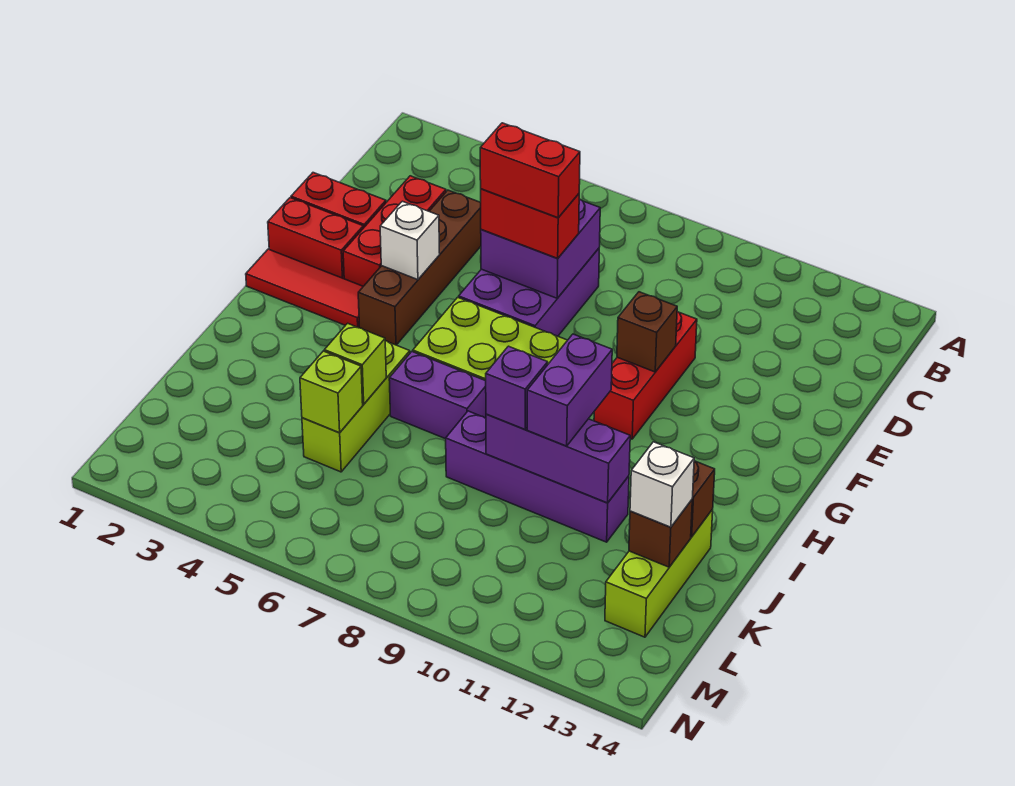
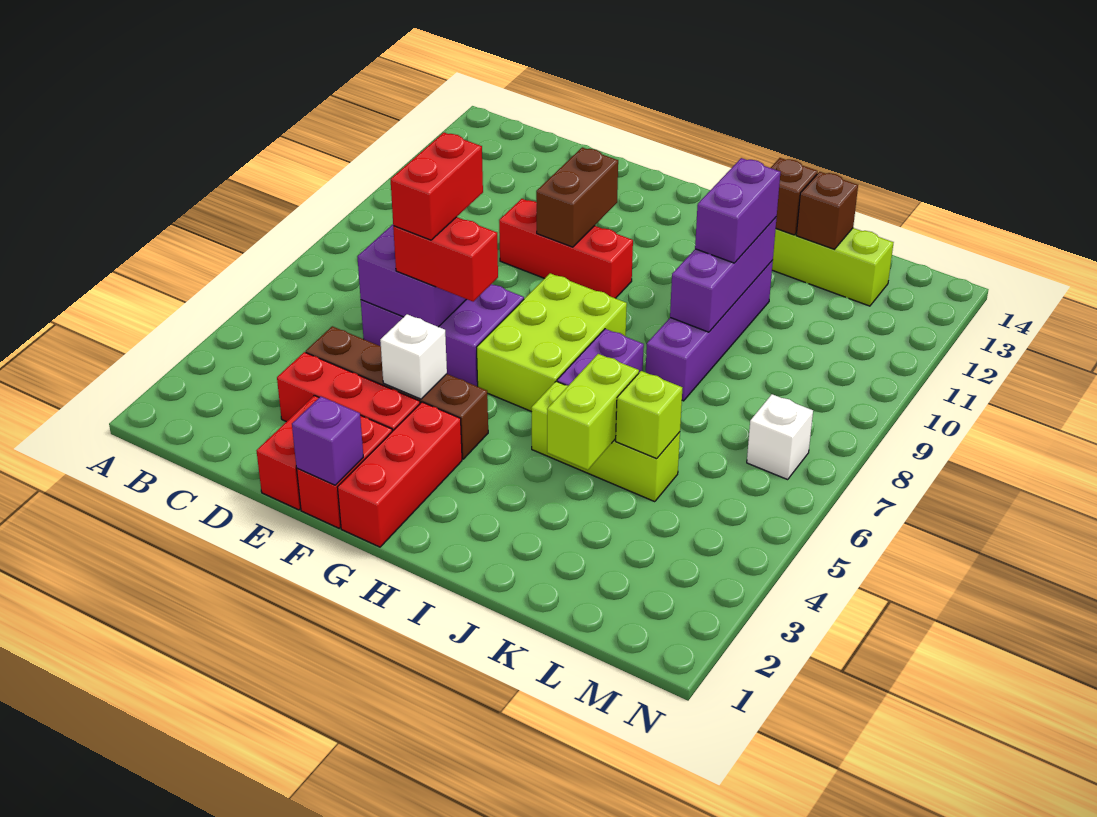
red brick E6:E7 level 3 -> red brick E6:F6 level 3
brown brick F10 level 2 -> brown brick F10:F11 level 2
red tile G1:G3 level 1 -> red brick G1:G3 level 1
purple brick I10:J10 level 3 -> purple brick J10:J11 level 3
lime brick J5 level 2 -> lime brick J4:J5 level 2
purple brick J9 level 3 -> purple brick F1 level 2
white brick K13 level 3 -> white brick M7 level 1

